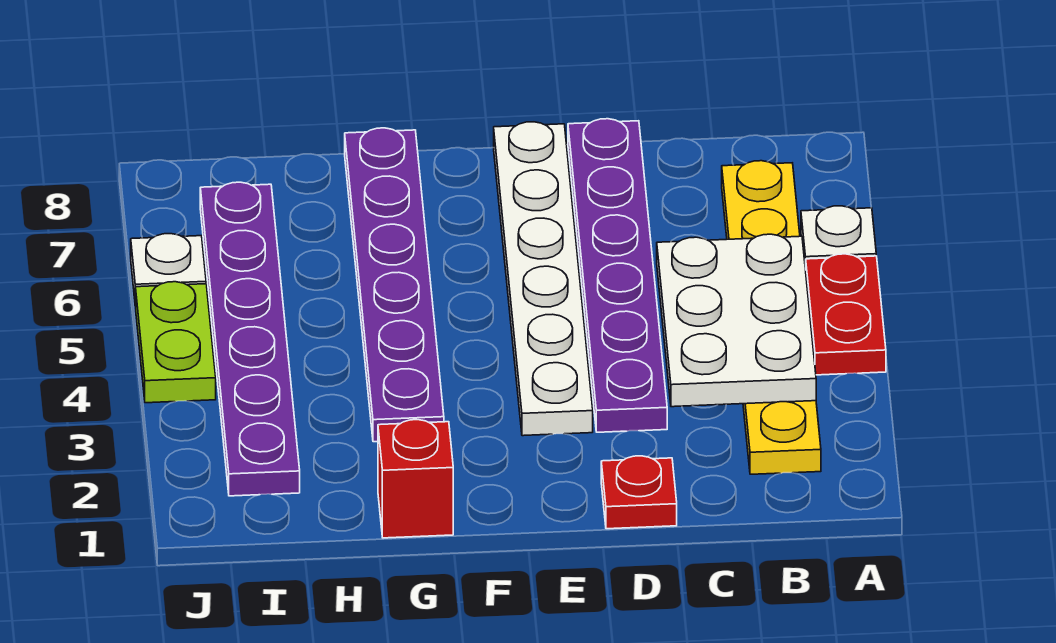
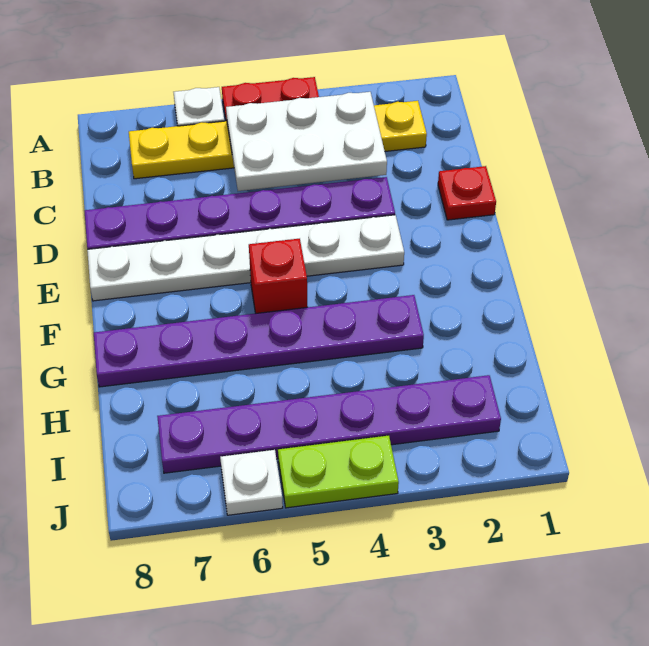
red brick G1 level 1 -> red brick F5 level 1

